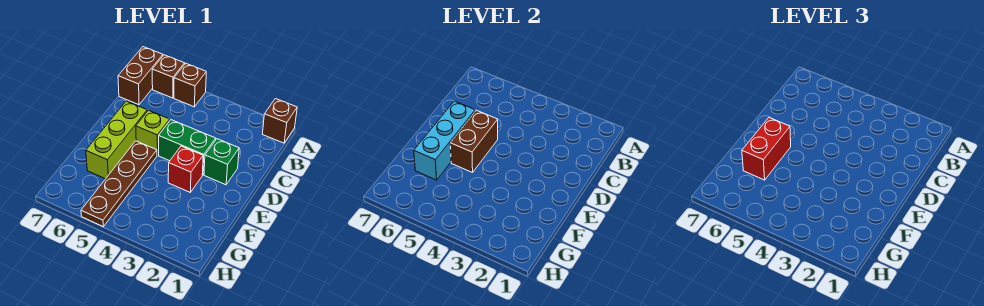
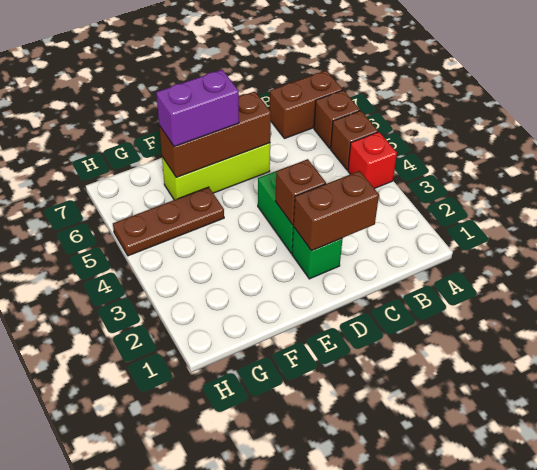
brown brick A1 level 1 -> brown brick D3 level 2
lime brick D5 level 1 -> none
brown brick D5:E5 level 2 -> brown brick C2:D2 level 2
cyan brick D6:F6 level 2 -> brown brick D6:F6 level 2
red brick E3 level 1 -> red brick A4 level 1
brown plate E5:H5 level 1 -> brown plate F5:H5 level 1
red brick E6:F6 level 3 -> purple brick E6:F6 level 3

